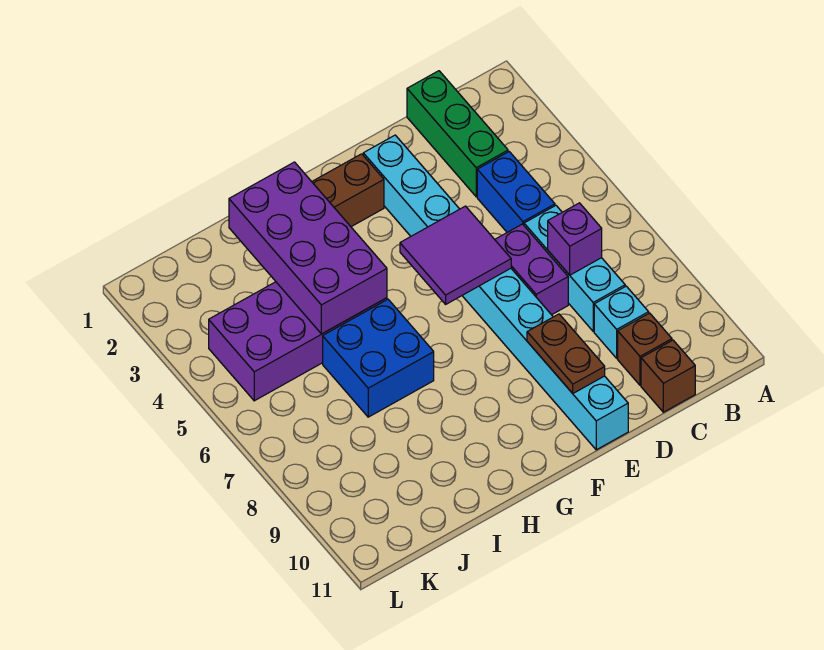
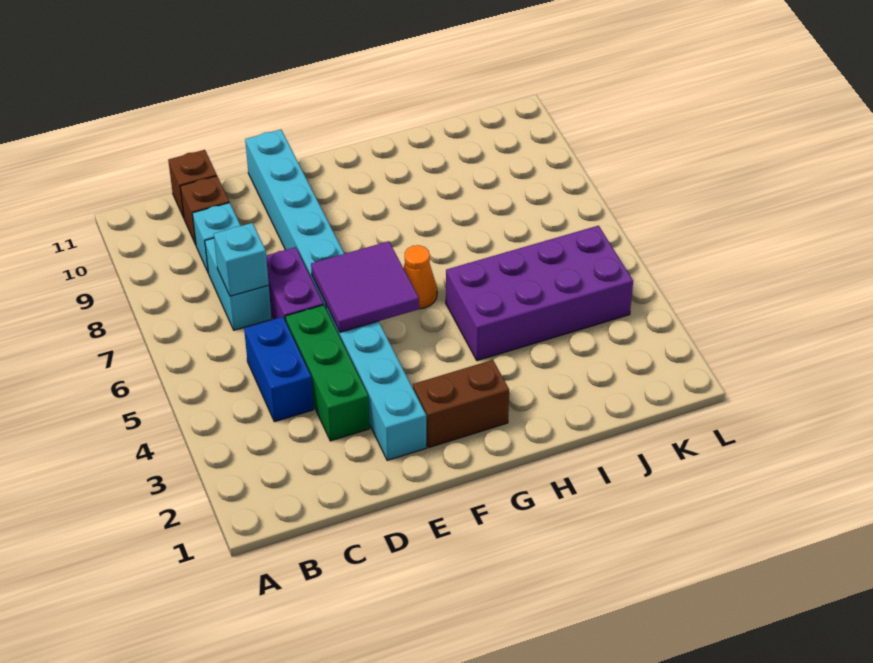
green brick C1:C3 level 1 -> green brick D3:D5 level 1
cyan brick C6:C8 level 1 -> cyan brick C7:C8 level 1
purple brick C7 level 2 -> cyan brick C7 level 2
brown plate E9:E10 level 2 -> none
none -> orange cone G6 level 1
purple brick H2:I5 level 2 -> none
blue brick H6:I7 level 1 -> none

